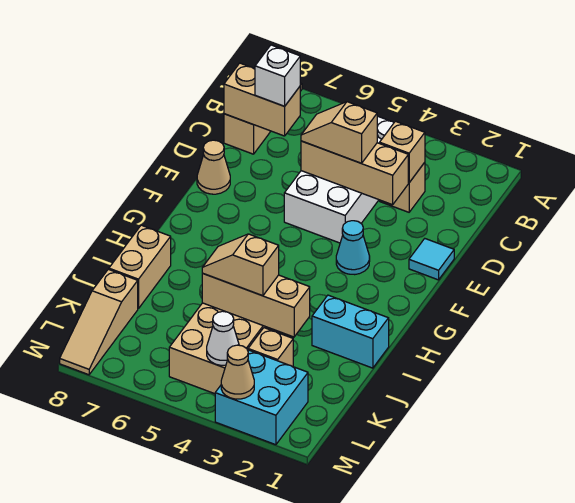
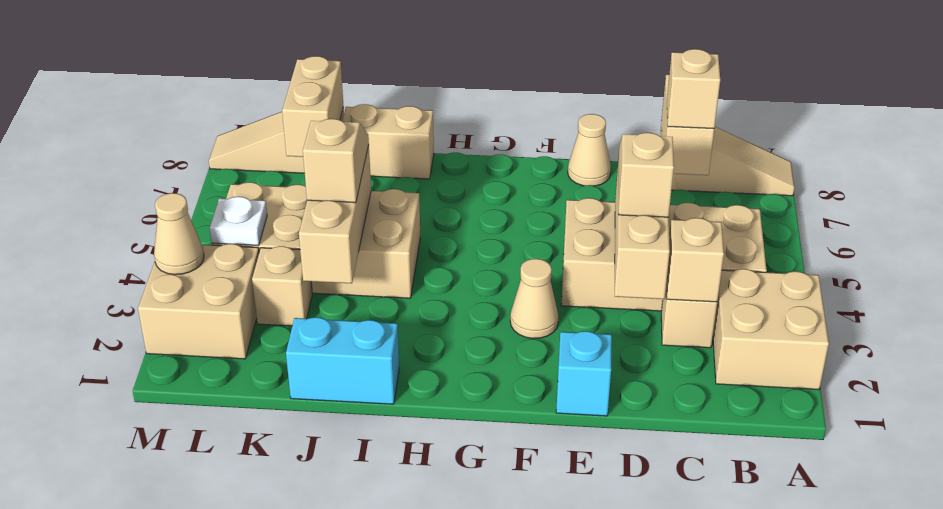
none -> tan brick A2:B3 level 1
white brick B4:E5 level 1 -> tan brick B4:E5 level 1
white brick C7 level 3 -> tan brick C7 level 3
cyan tile E1 level 1 -> cyan brick E1 level 1
cyan cone F3 level 1 -> tan cone F3 level 1
cyan brick I1:I2 level 1 -> cyan brick I1:J1 level 1
none -> tan brick K7:K8 level 2
cyan brick L2:M3 level 1 -> tan brick L2:M3 level 1
white cone L4 level 2 -> white plate L4 level 2

